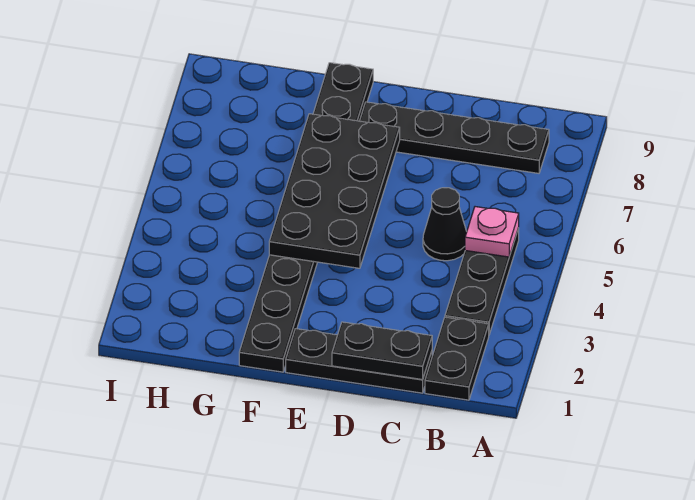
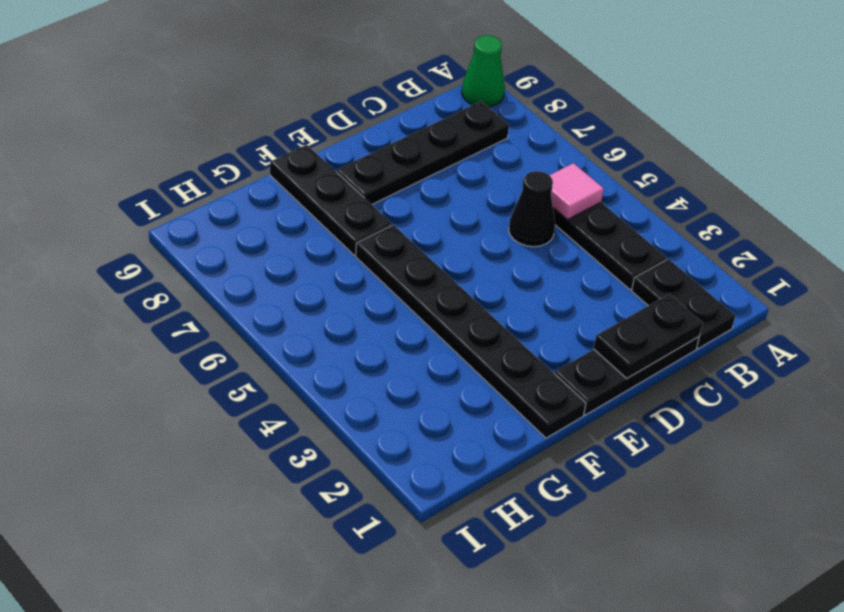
none -> green cone A9 level 1
pink plate B5 level 2 -> pink tile B5 level 2
black plate E4:F7 level 2 -> none

